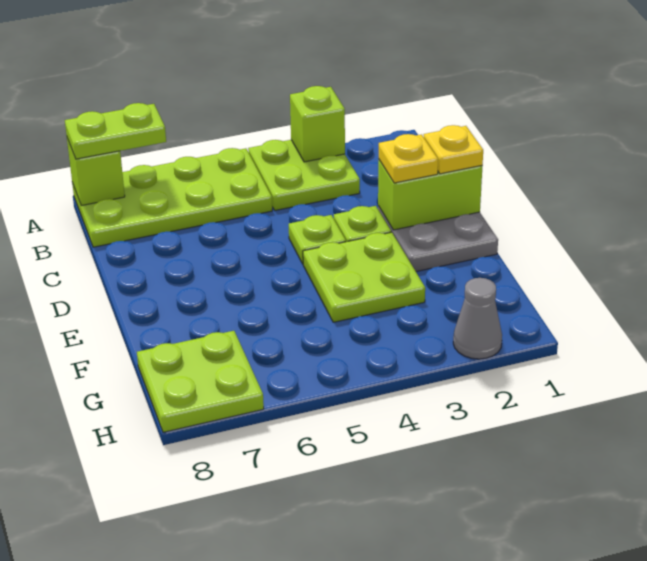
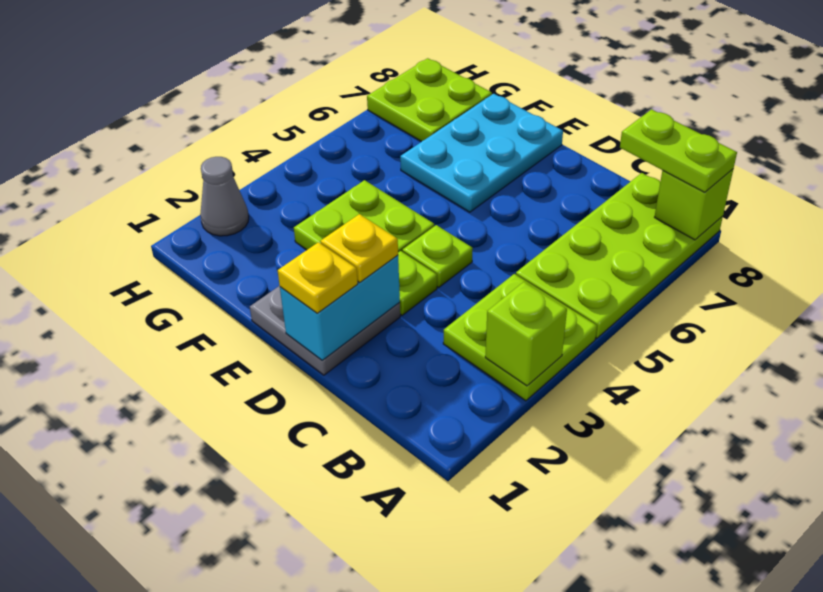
lime plate A7:A8 level 3 -> lime plate A8:B8 level 3
lime brick D1:D2 level 2 -> cyan brick D1:D2 level 2
none -> cyan plate E6:F8 level 1

